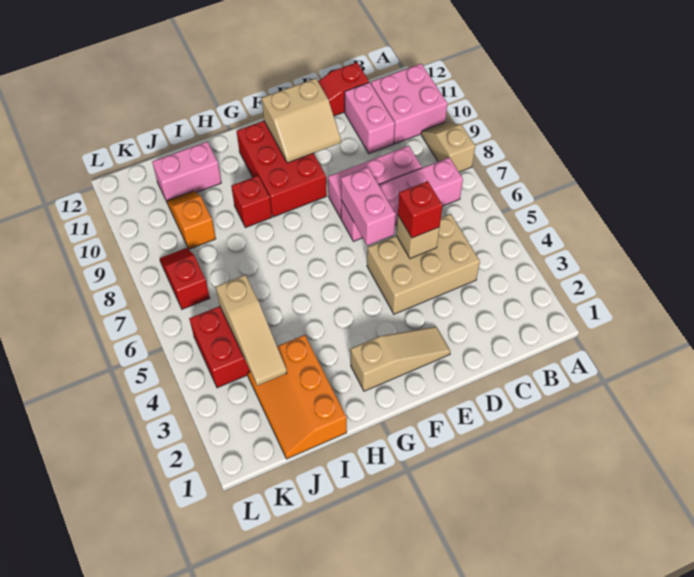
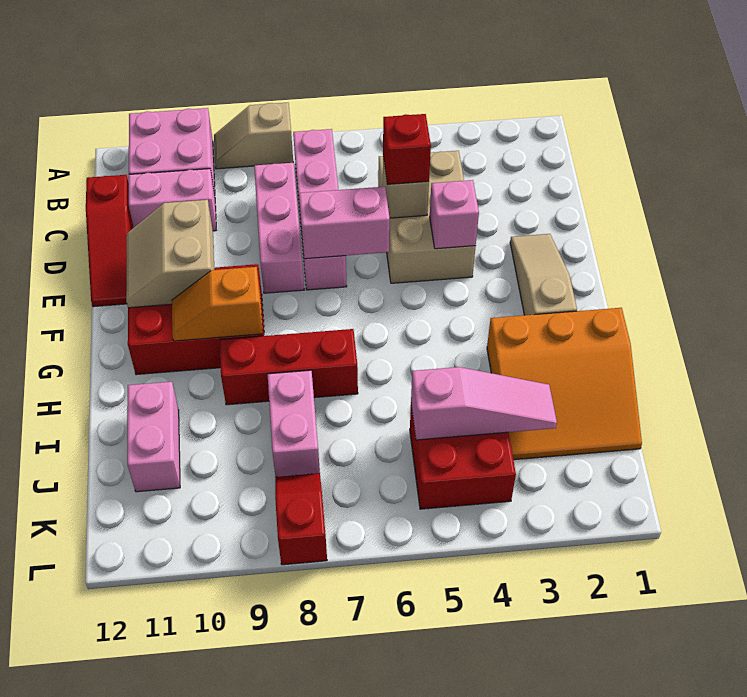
none -> pink brick E4 level 2
tan slope E10:F11 level 2 top 11 -> tan slope E10:F11 level 2 top 10
red brick H9 level 1 -> red brick H7:H9 level 1
orange slope I1:J3 level 1 top I -> orange slope H1:J3 level 1 top H
none -> pink brick I8:J8 level 1
tan slope J3:J5 level 2 top 5 -> pink slope J3:J5 level 2 top 5
orange slope J9:J10 level 1 top 9 -> orange slope G9:G10 level 2 top 9
red slope K7:K8 level 1 top 7 -> red slope K8:L8 level 1 top L

